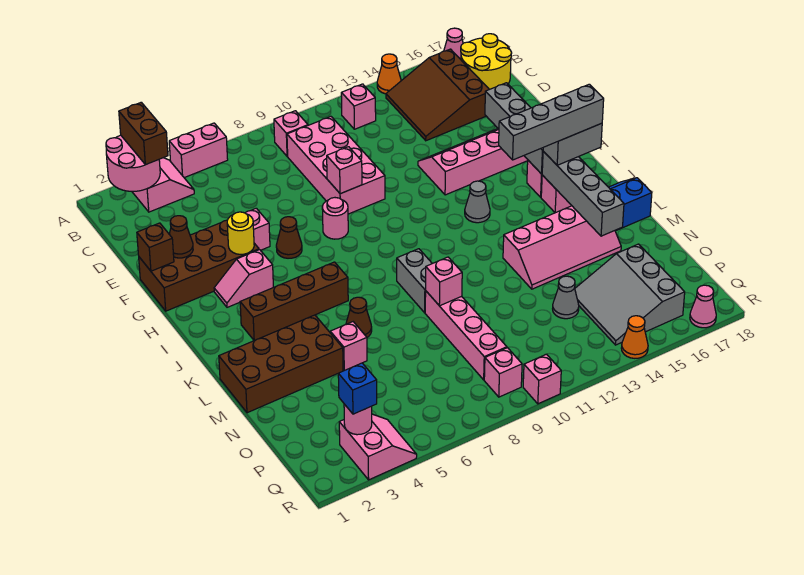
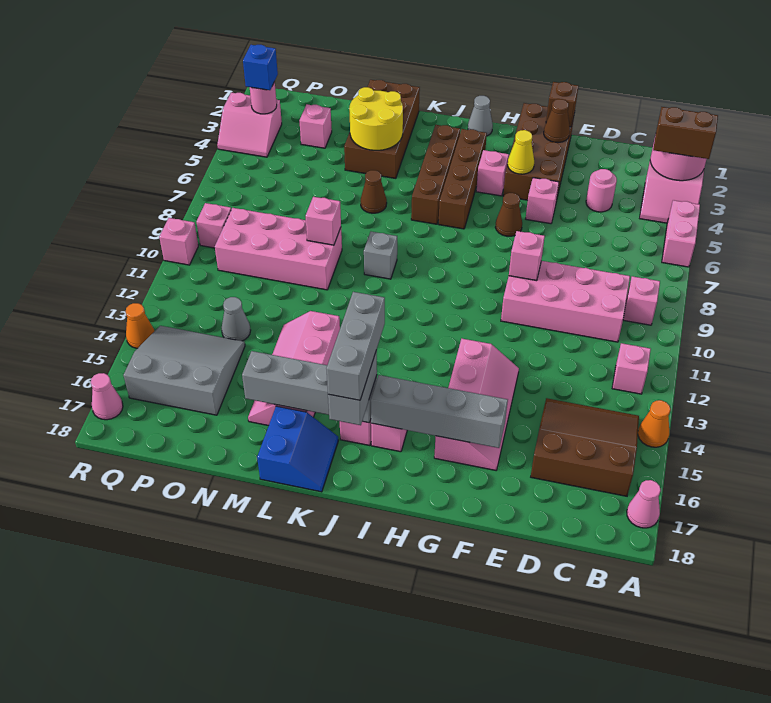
yellow round brick B17:C18 level 1 -> yellow round brick L3:M4 level 2
yellow round brick G4 level 2 -> yellow cone G4 level 2
pink round brick G8 level 1 -> pink round brick D4 level 1
none -> brown brick I3:I6 level 1
grey cone I13 level 1 -> grey cone I1 level 1
grey brick J14:J17 level 4 -> grey brick J15:J17 level 4
grey brick K9:L9 level 1 -> grey brick K9 level 1
pink brick M5 level 1 -> pink brick O3 level 1
pink brick M9:P9 level 1 -> pink brick M9:P10 level 1

